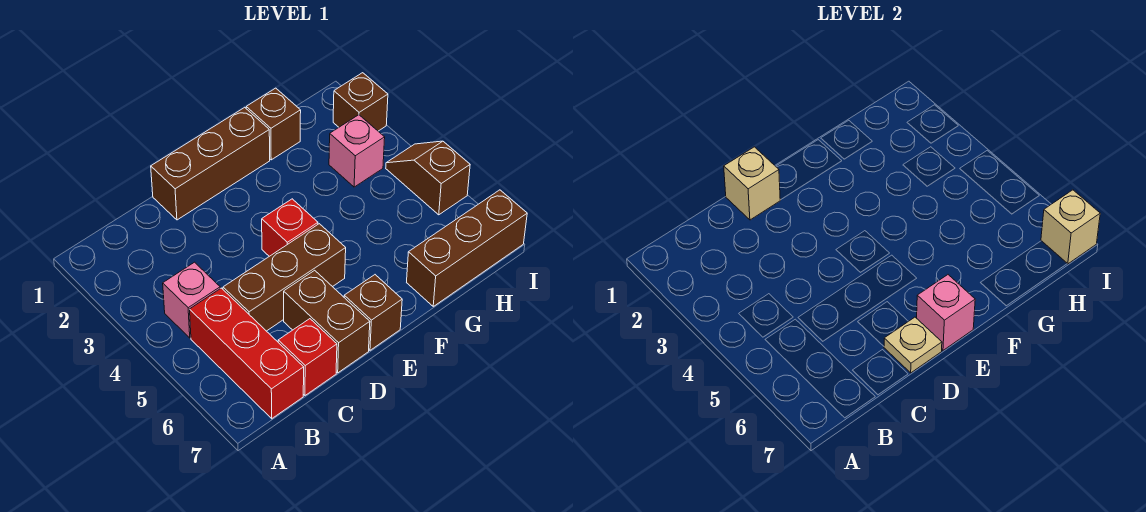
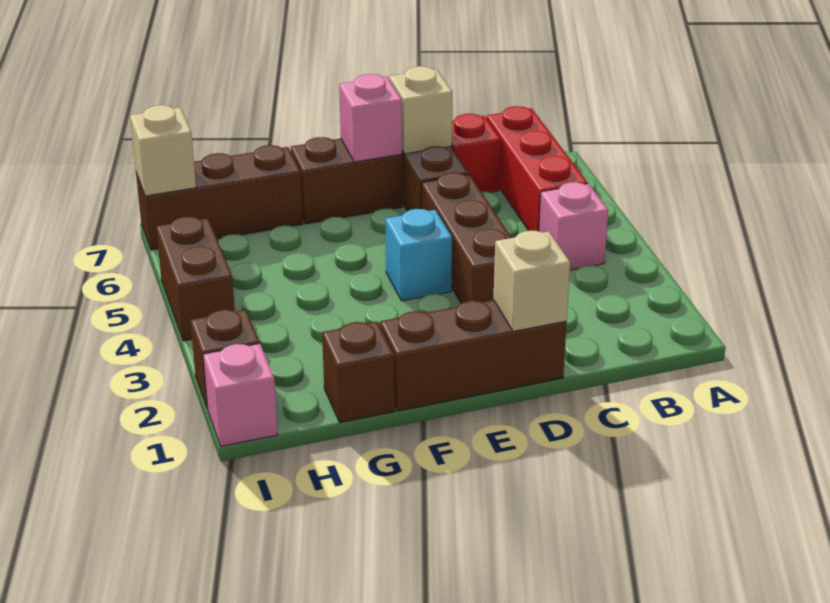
brown brick C5:E5 level 1 -> brown brick D3:D5 level 1
tan plate D7 level 2 -> tan brick D7 level 2
red brick E4 level 1 -> cyan brick E4 level 1
brown brick E7 level 1 -> brown brick E7:F7 level 1
pink brick H3 level 1 -> pink brick I1 level 1
brown slope I4:I5 level 1 top 5 -> brown brick I4:I5 level 1

